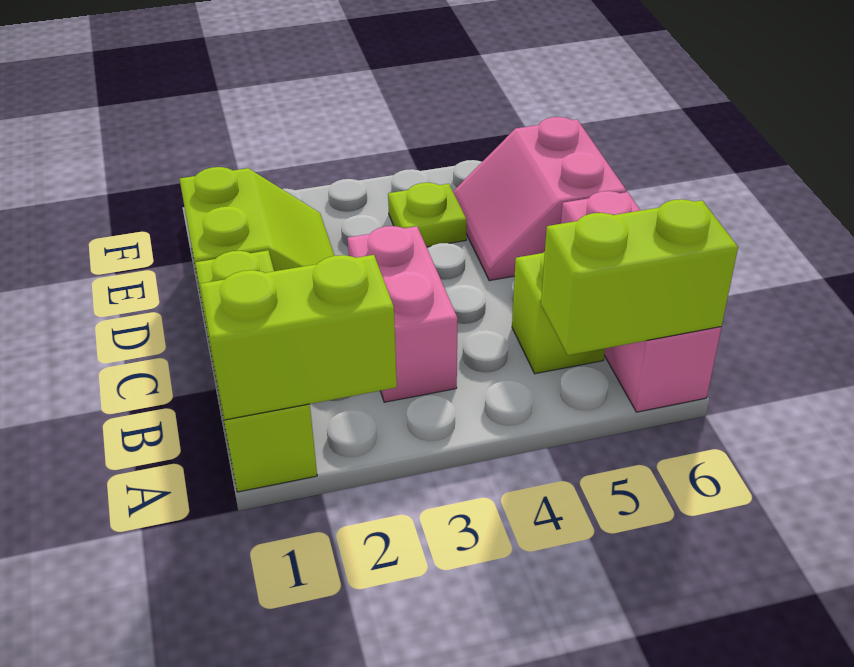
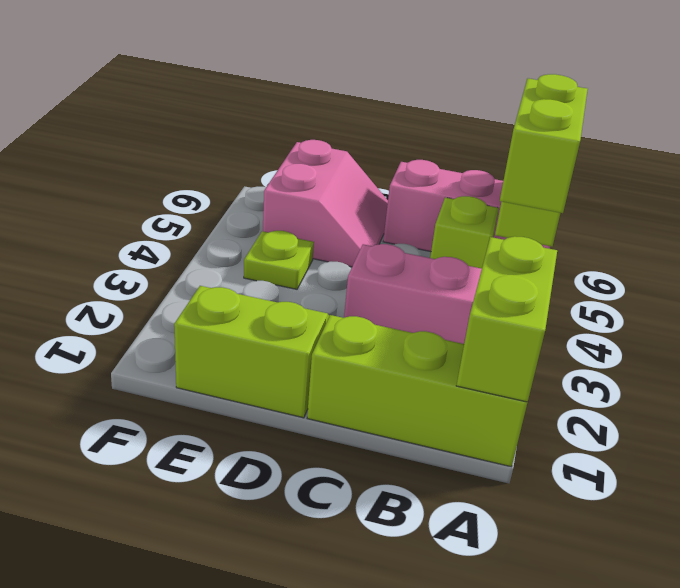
none -> lime brick A4:A5 level 3
pink slope D5:E6 level 1 top 6 -> pink slope D5:E6 level 1 top E

